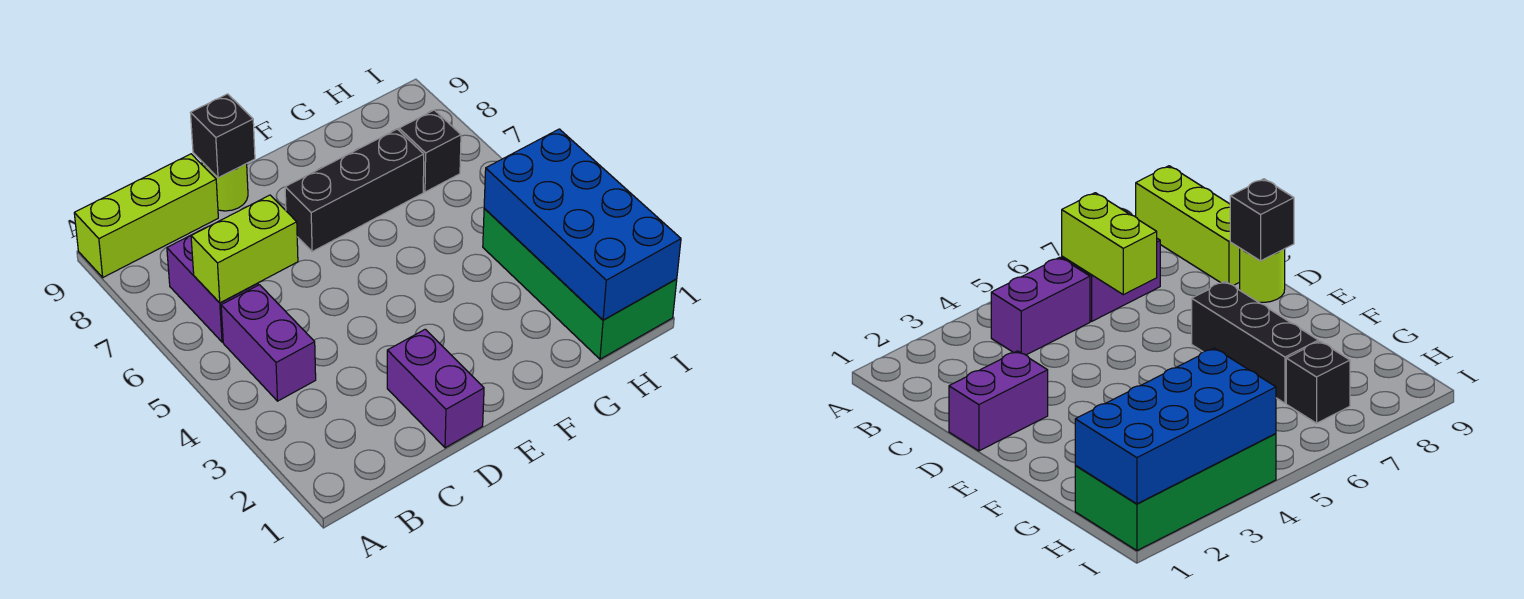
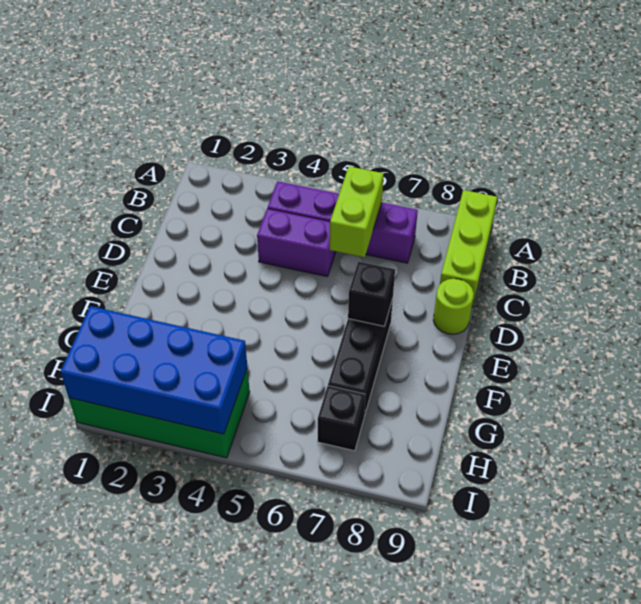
purple brick D1:D2 level 1 -> purple brick C4:C5 level 1
black brick D9 level 2 -> black brick E7 level 2

